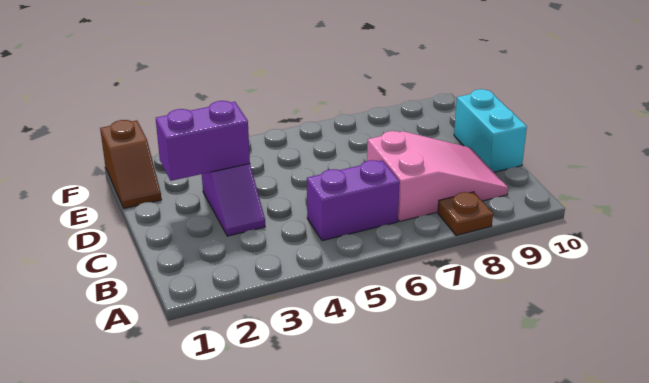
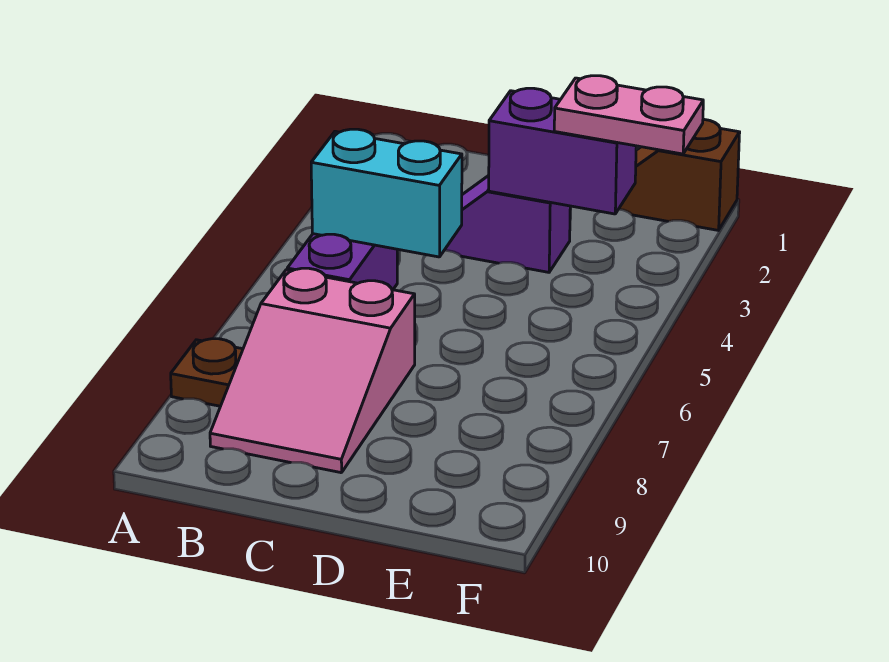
cyan brick C10:D10 level 1 -> cyan brick B5:C5 level 2
purple brick D2:D3 level 2 -> purple brick D3:E3 level 2
none -> pink plate E3:F3 level 3

